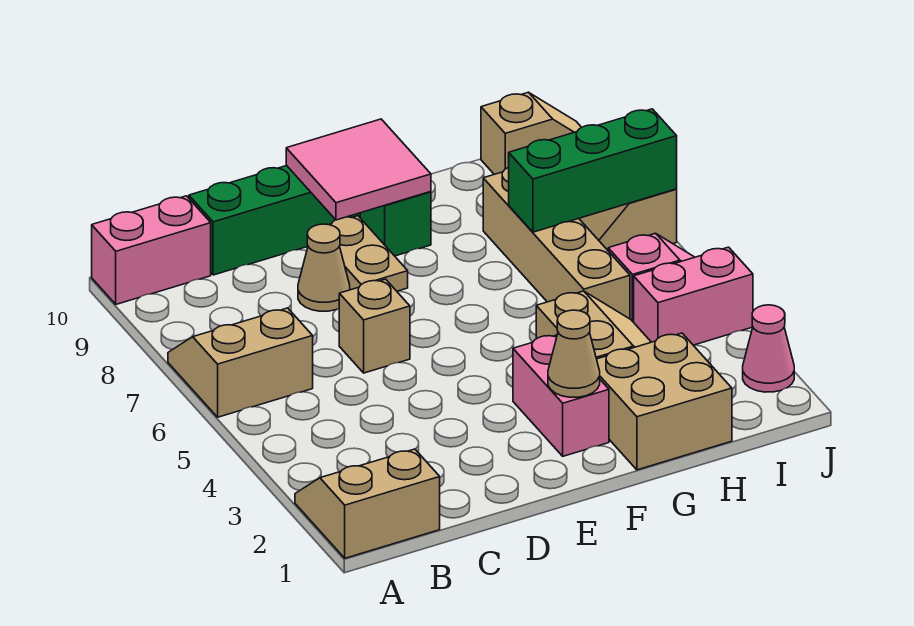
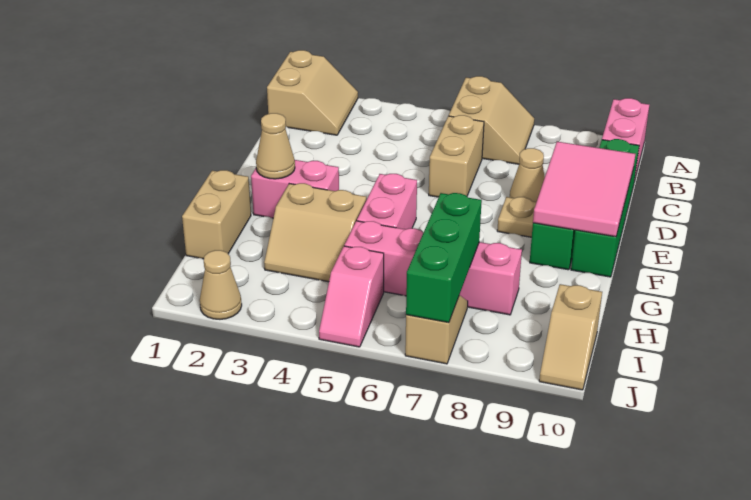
tan brick D6 level 1 -> tan brick C6:D6 level 1
pink tile E9:F10 level 2 -> pink tile D9:F10 level 2
tan brick G1:H2 level 1 -> tan brick G1:H1 level 1
tan brick H5:H8 level 1 -> pink brick H5:H8 level 1
pink brick I4:J4 level 1 -> pink brick F5:G5 level 1
pink cone J2 level 1 -> tan cone J2 level 1

